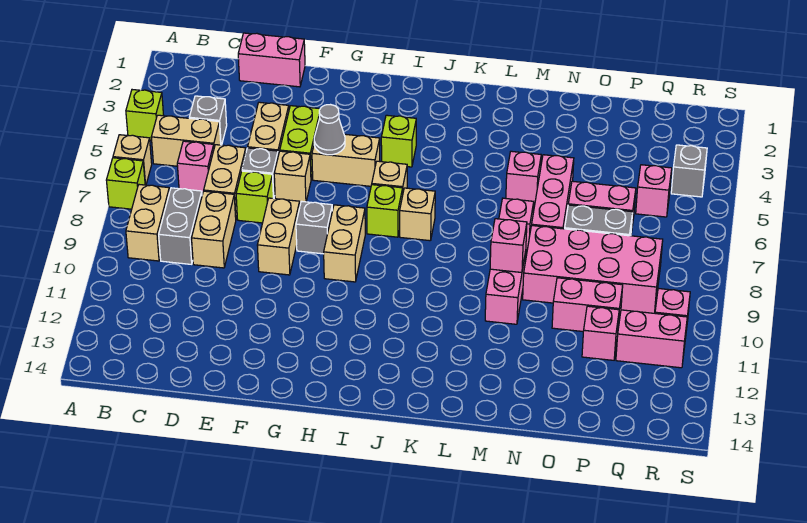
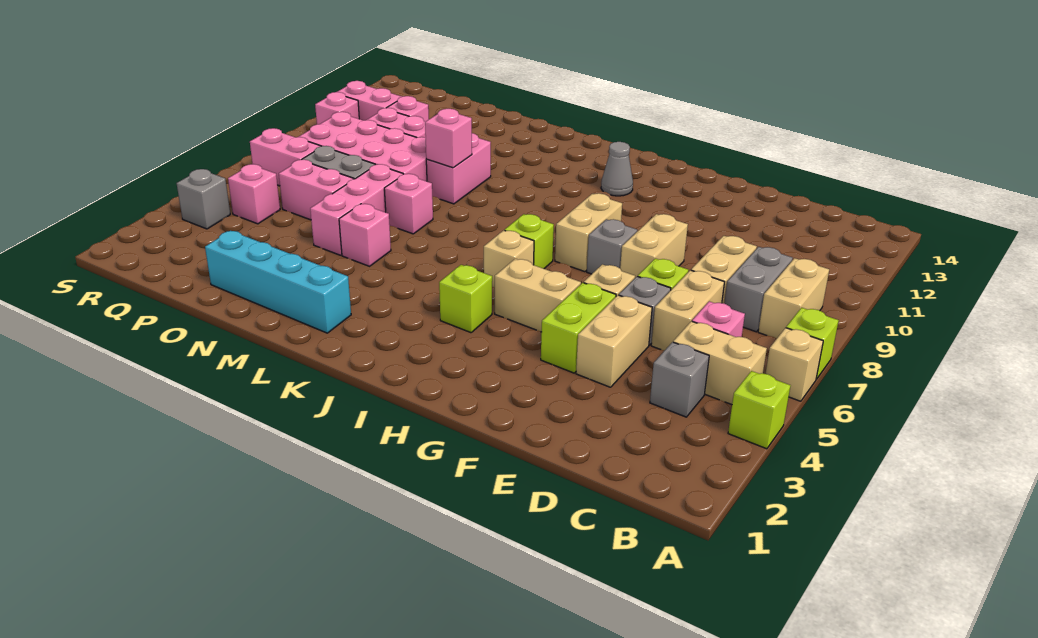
pink brick D1:E1 level 1 -> pink brick Q7:R7 level 1
grey cone G5 level 2 -> grey cone I12 level 1
tan brick J7 level 1 -> none
none -> cyan brick L2:O2 level 1

